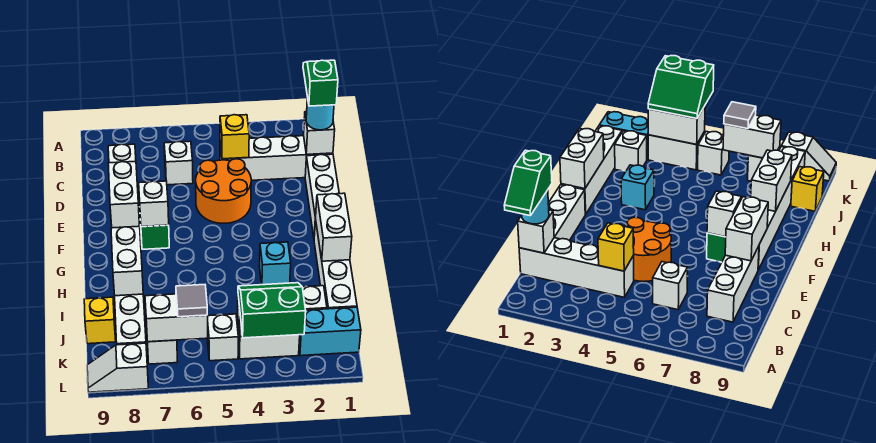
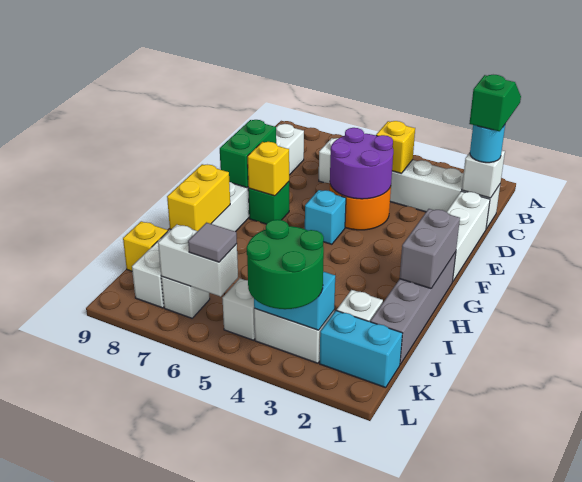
none -> purple round brick D4:E5 level 2
white brick E8:F8 level 2 -> green brick E8:F8 level 2
white brick F7 level 2 -> yellow brick F7 level 2
white brick G1:J1 level 1 -> grey brick G1:J1 level 1
white brick G1:H1 level 2 -> grey brick G1:H1 level 2
cyan brick H3 level 1 -> cyan brick F5 level 1
white brick H8:I8 level 2 -> yellow brick H8:I8 level 2
white brick K3:K4 level 2 -> cyan brick K3:K4 level 2
green slope K3:L4 level 3 top L -> green round brick K3:L4 level 3
white slope L8:L9 level 1 top 8 -> none

